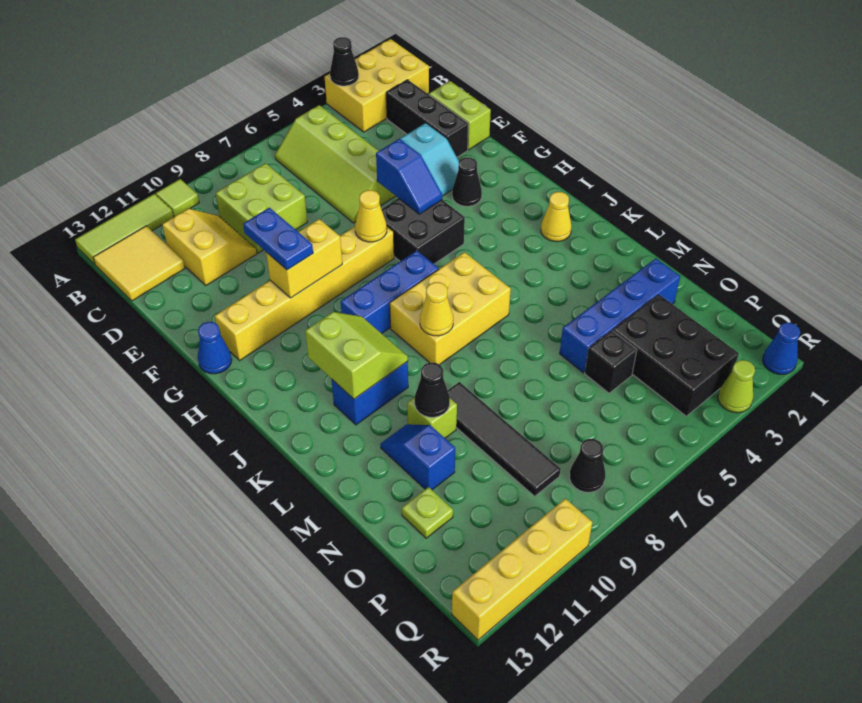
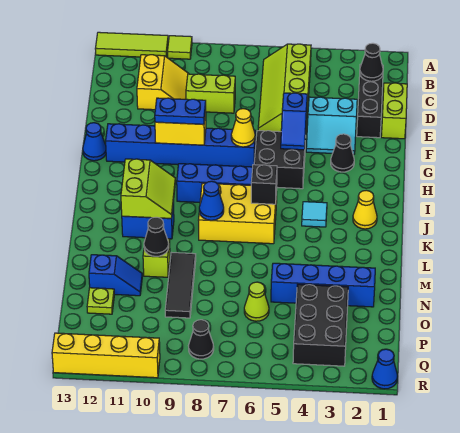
yellow brick A1:B3 level 1 -> none
black cone A3 level 2 -> black cone C2 level 2
yellow tile B12:C13 level 1 -> none
lime brick C8:D9 level 1 -> lime brick D8:D9 level 1
blue plate F10:G10 level 3 -> blue plate G9:G10 level 3
yellow brick G7:G12 level 1 -> blue brick G7:G12 level 1
none -> cyan tile J4 level 1
yellow cone K8 level 2 -> blue cone K8 level 2
black tile M9:P9 level 1 -> black tile M9:O9 level 1
blue slope M11:N11 level 1 top N -> blue slope N11:N12 level 1 top 12
black brick O5 level 1 -> black brick J6 level 2
lime cone R3 level 1 -> lime cone O6 level 1

